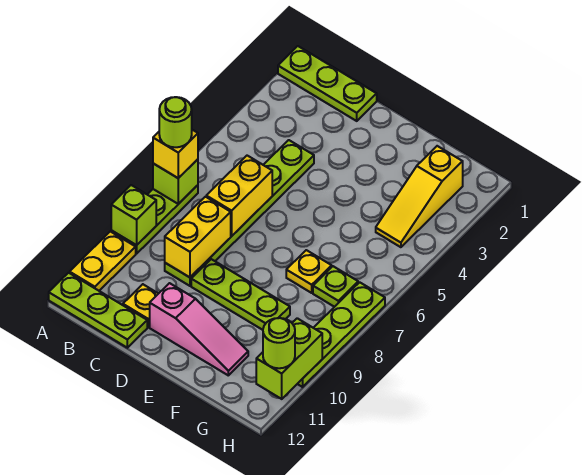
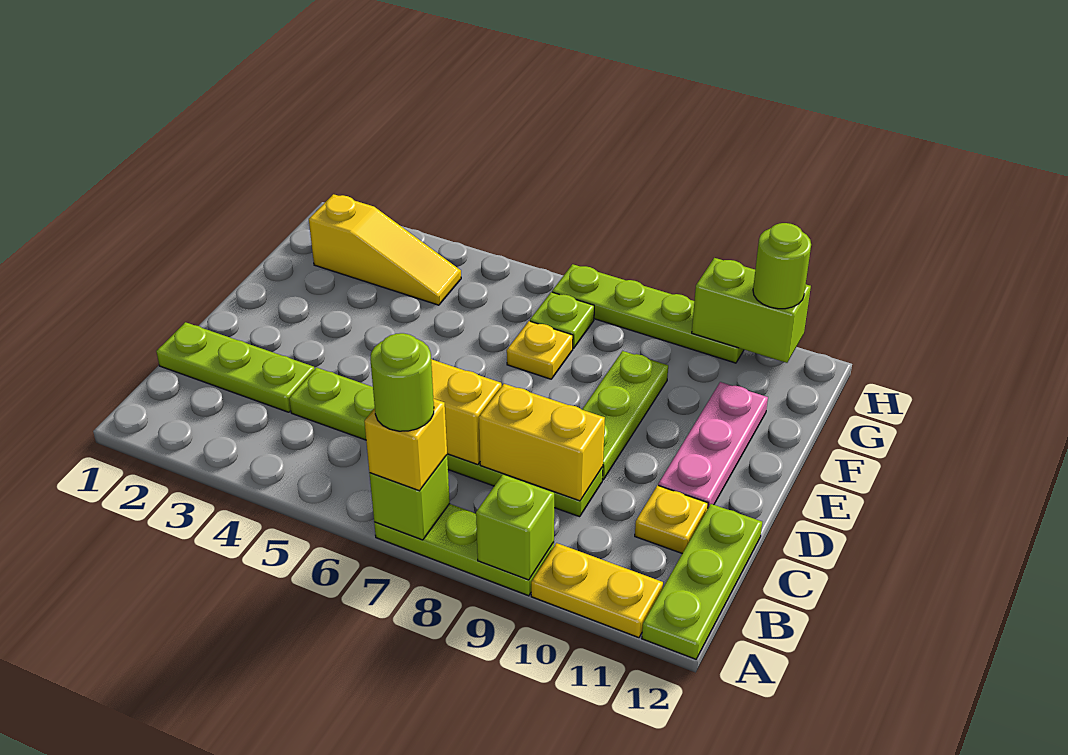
lime plate A1:C1 level 1 -> lime plate C1:C3 level 1
pink slope D11:F11 level 1 top D -> pink plate D11:F11 level 1

